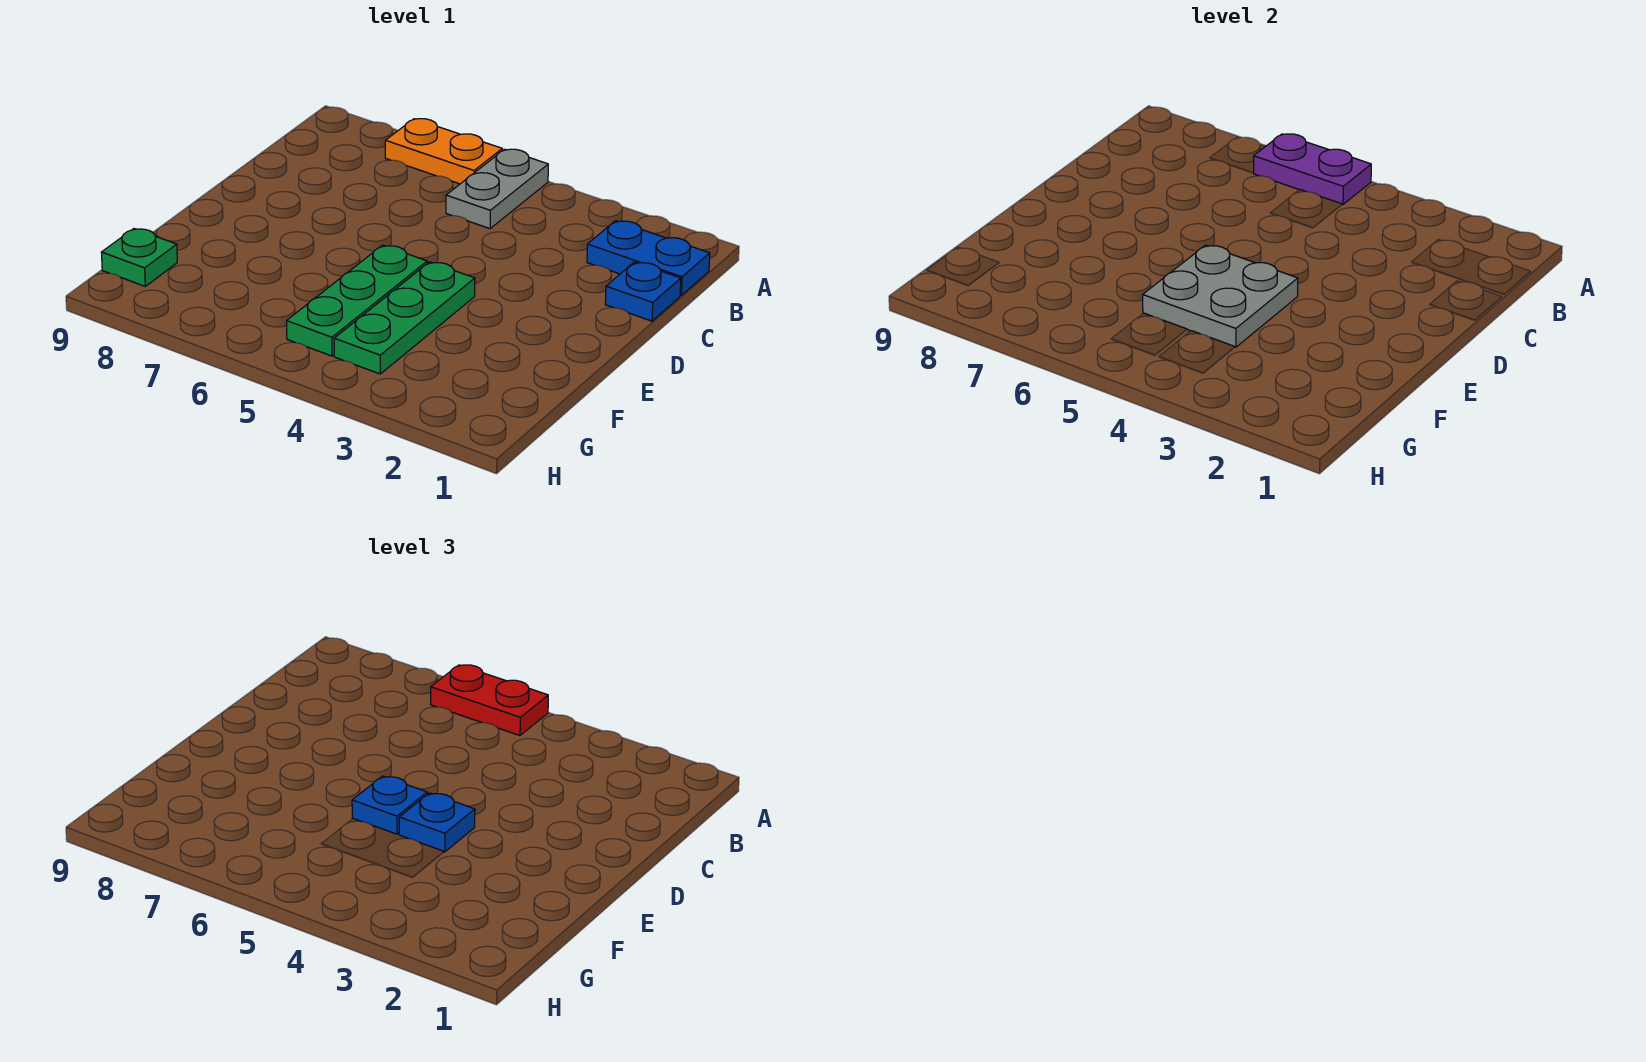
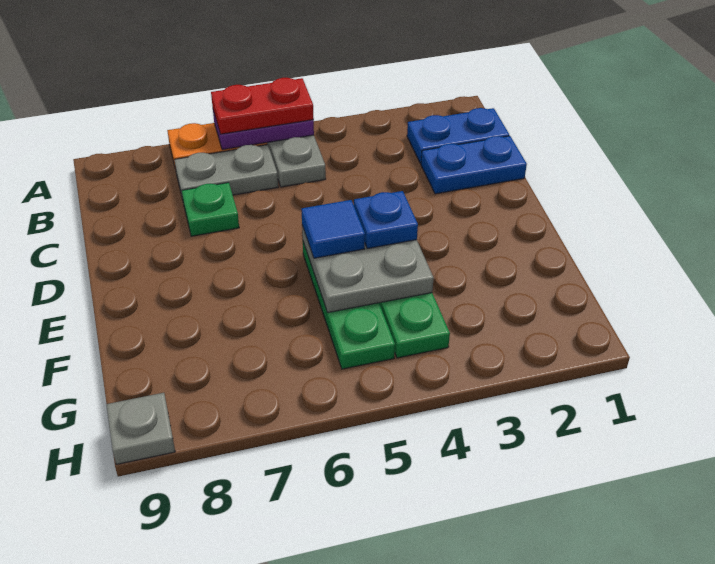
none -> grey plate B6:B7 level 1
blue plate C1 level 1 -> blue plate C1:C2 level 1
blue plate E5 level 3 -> blue tile E5 level 3
green plate G9 level 1 -> green plate C7 level 1
none -> grey plate H9 level 1

